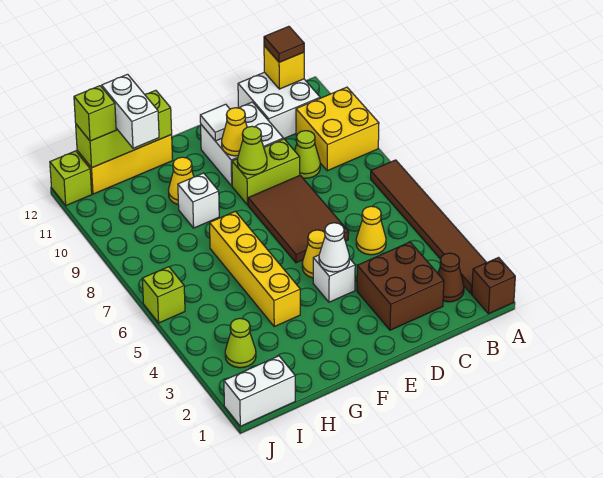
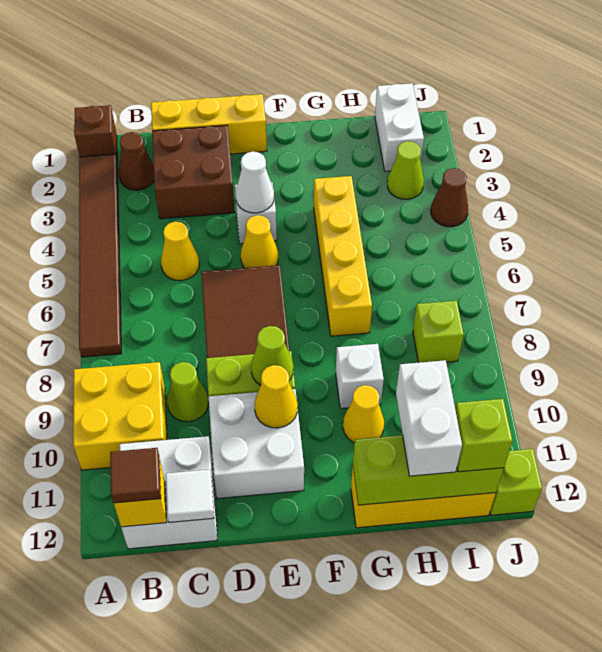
none -> yellow brick C1:E1 level 1
white tile E11 level 2 -> white tile C12 level 2
white brick I1:J1 level 1 -> white brick I1:I2 level 1
none -> brown cone J4 level 1
lime brick J6 level 1 -> lime brick I8 level 1

